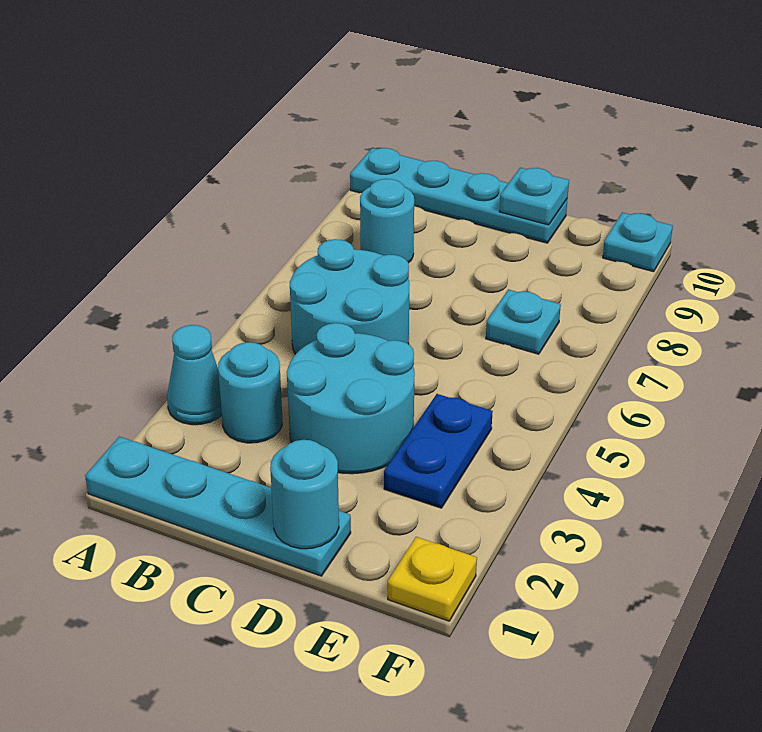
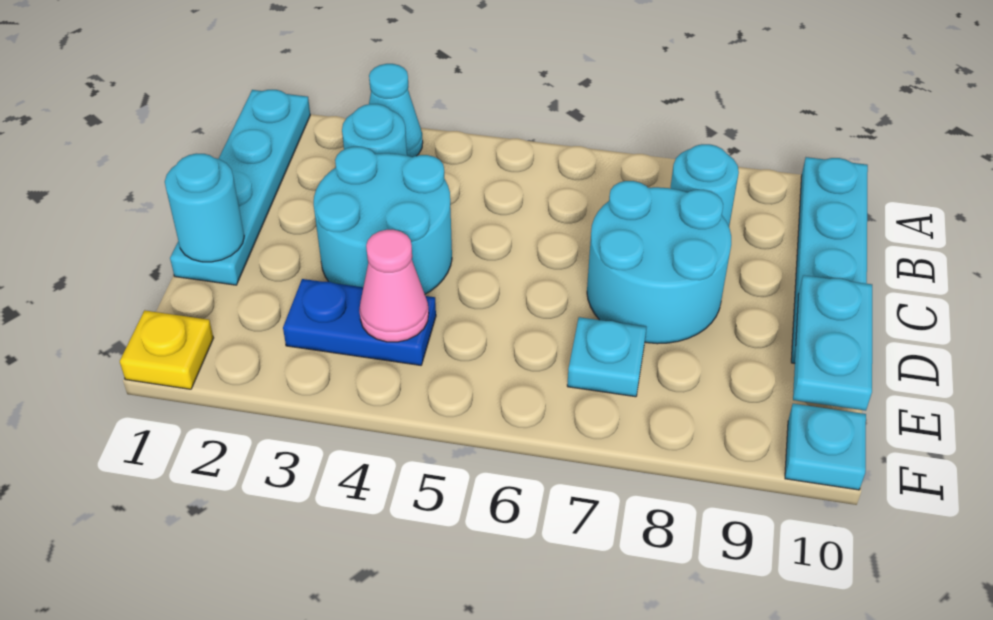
cyan round brick B5:C6 level 1 -> cyan round brick C7:D8 level 1
cyan plate D10 level 2 -> cyan plate D10:E10 level 2
none -> pink cone E4 level 2

